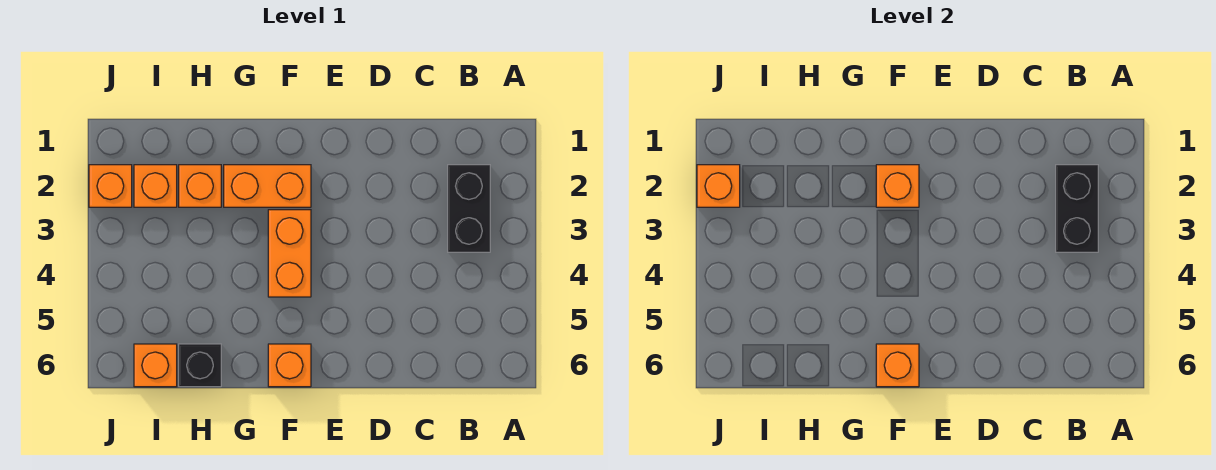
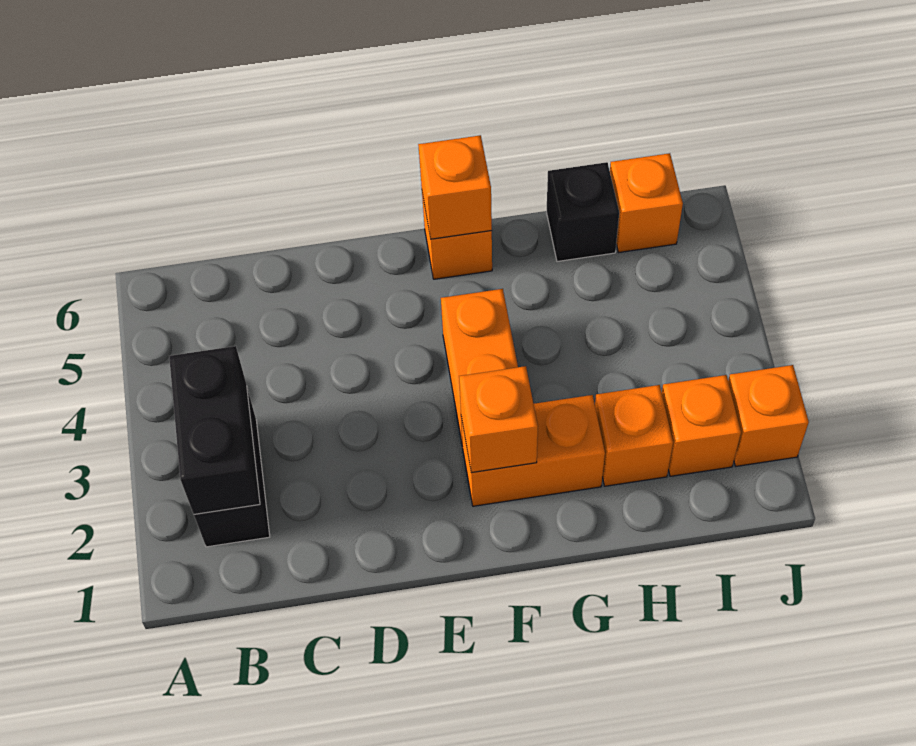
orange brick J2 level 2 -> none

